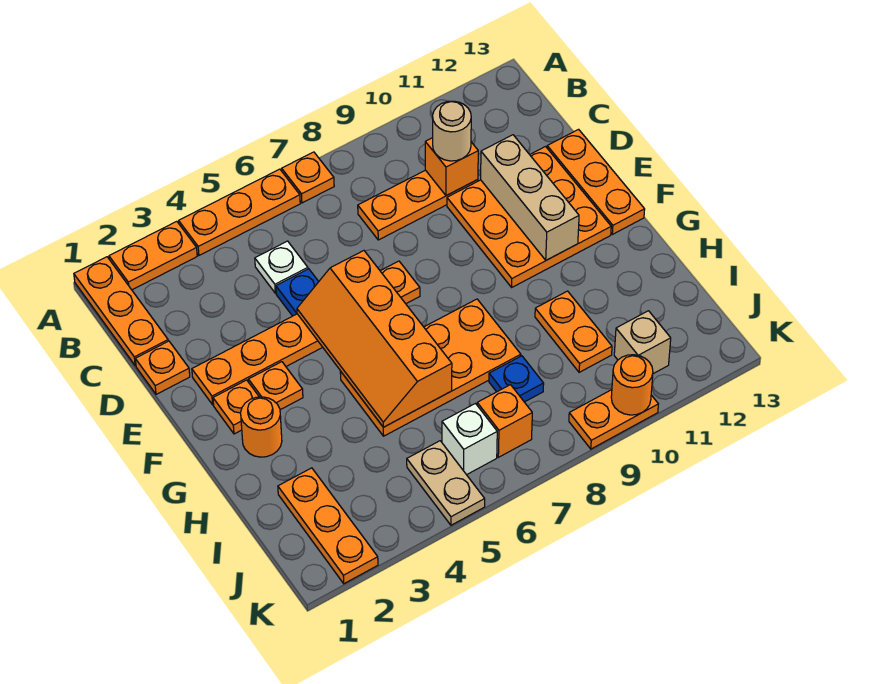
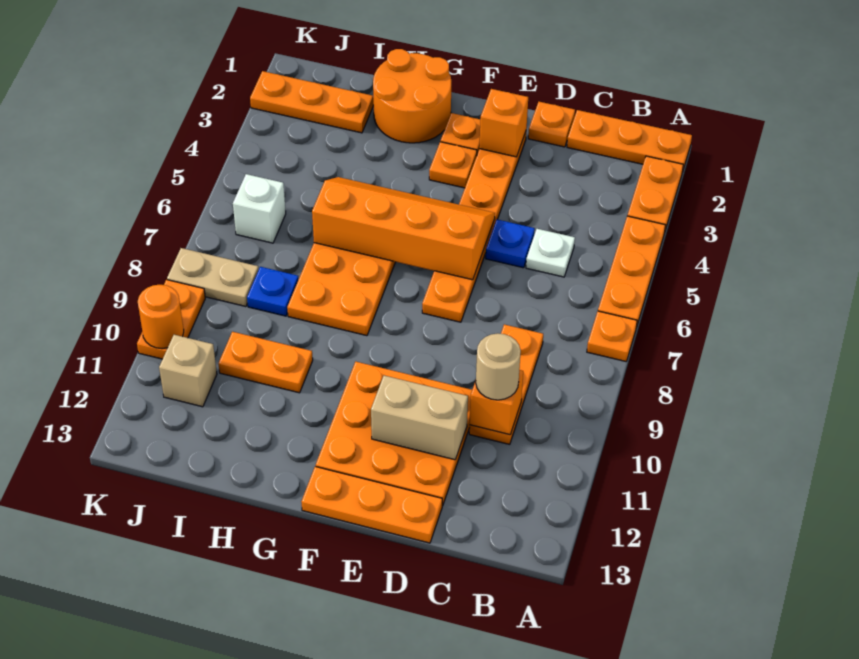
tan brick D11:F11 level 2 -> tan brick D11:E11 level 2
orange round brick G2 level 1 -> orange round brick G1:H2 level 1
tan plate J5:K5 level 1 -> tan plate J8:K8 level 1
orange brick J7 level 1 -> orange brick E2 level 2

